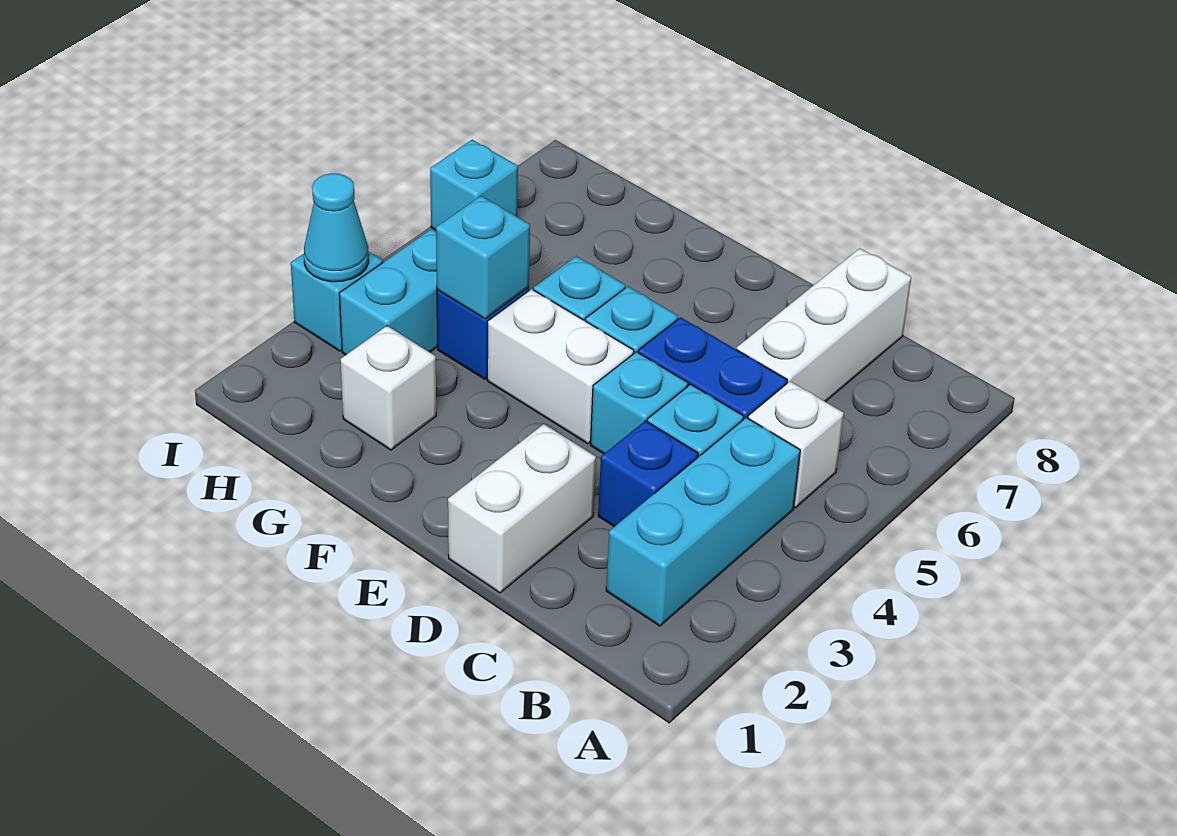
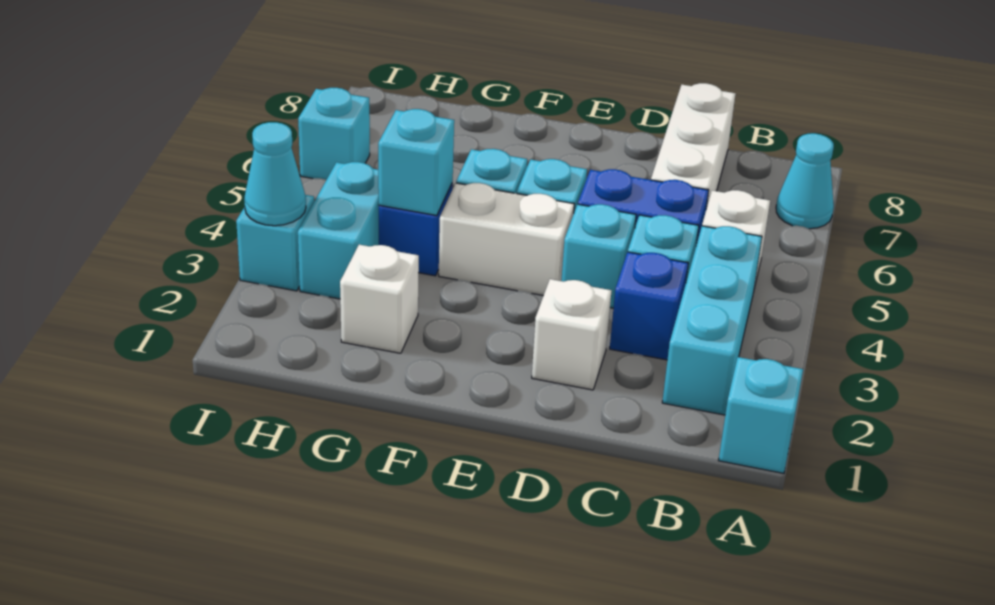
none -> cyan brick A1 level 1
none -> cyan cone A7 level 1
white brick D1:D2 level 1 -> white brick D2 level 1

